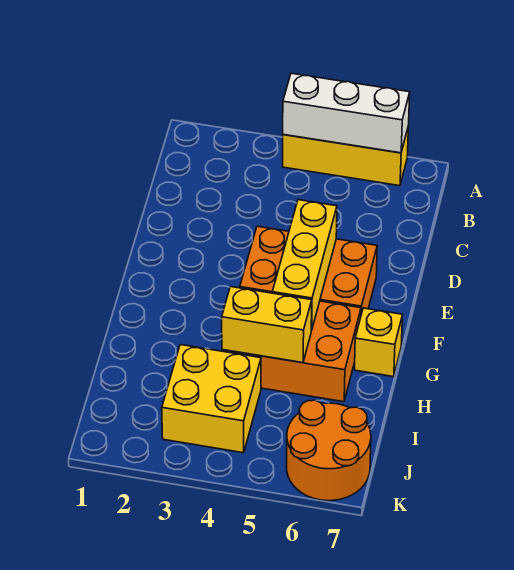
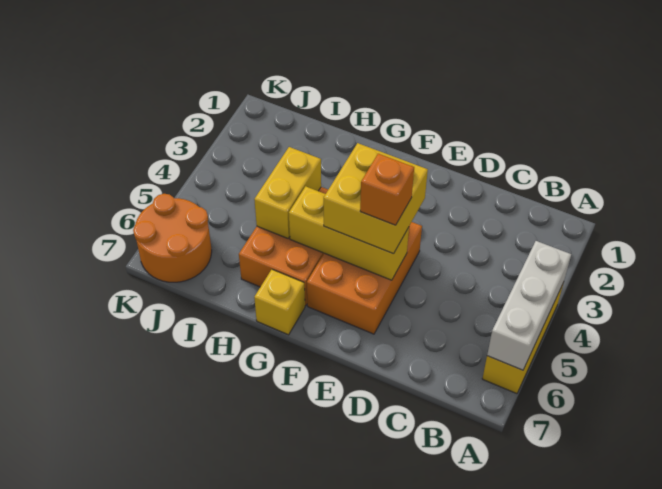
none -> orange brick E5 level 4
yellow brick I3:J4 level 1 -> yellow brick E4:F5 level 3

